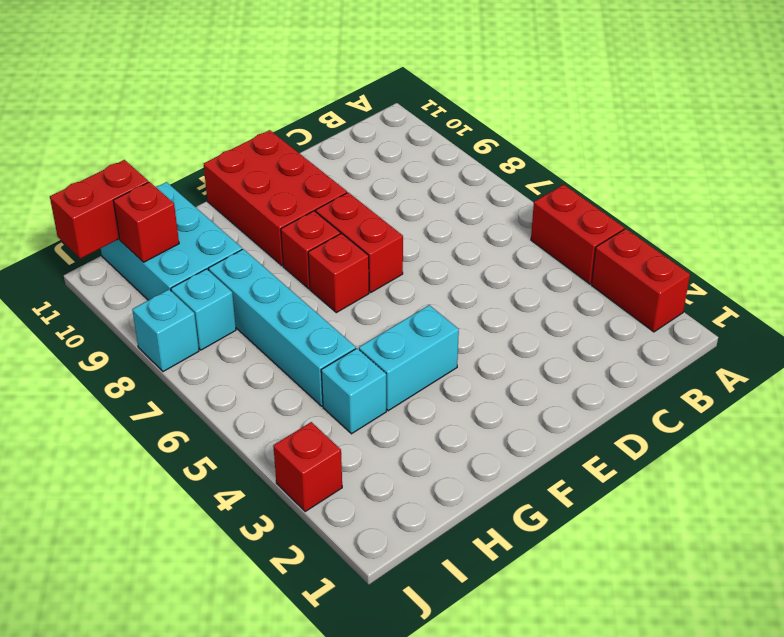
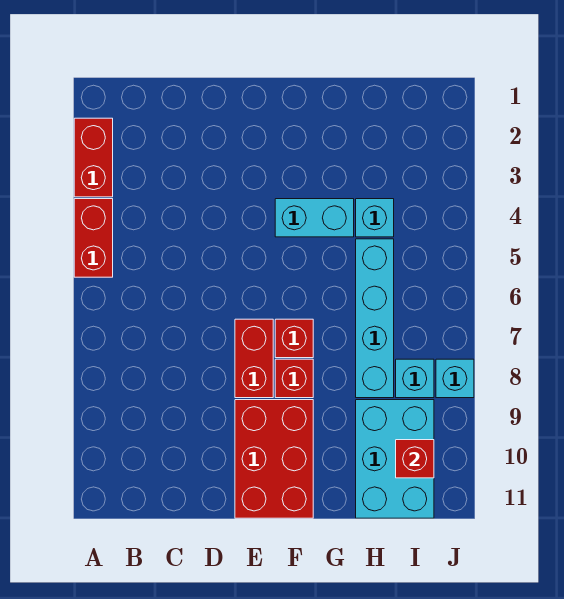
red brick I11:J11 level 2 -> none
red brick J3 level 1 -> none

